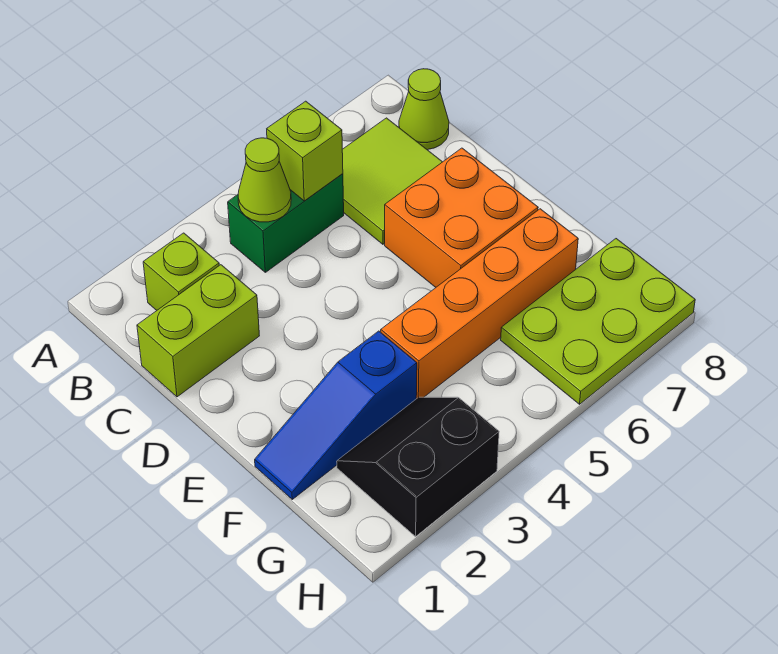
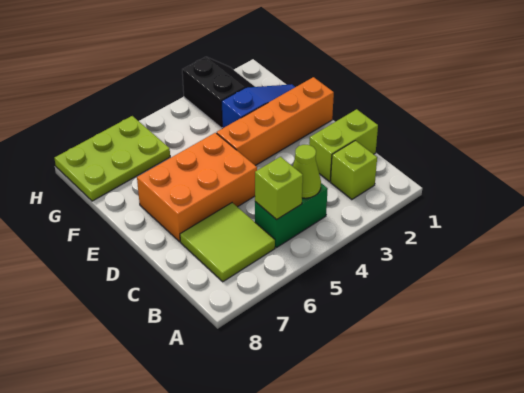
lime cone B8 level 1 -> none
orange brick D6:E7 level 1 -> orange brick D5:E7 level 1
orange brick F4:F7 level 1 -> orange brick E1:E4 level 1
black slope G2:H3 level 1 top H -> black slope G2:H3 level 1 top 3

